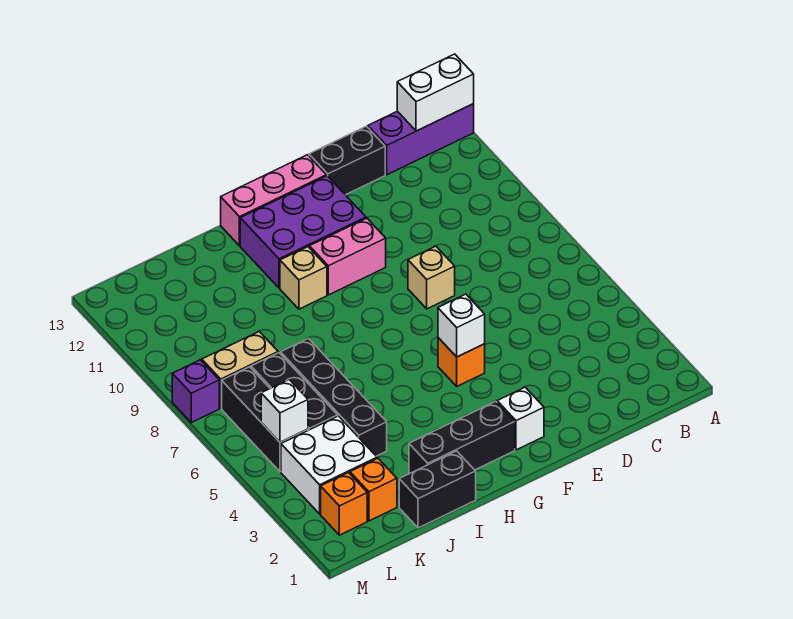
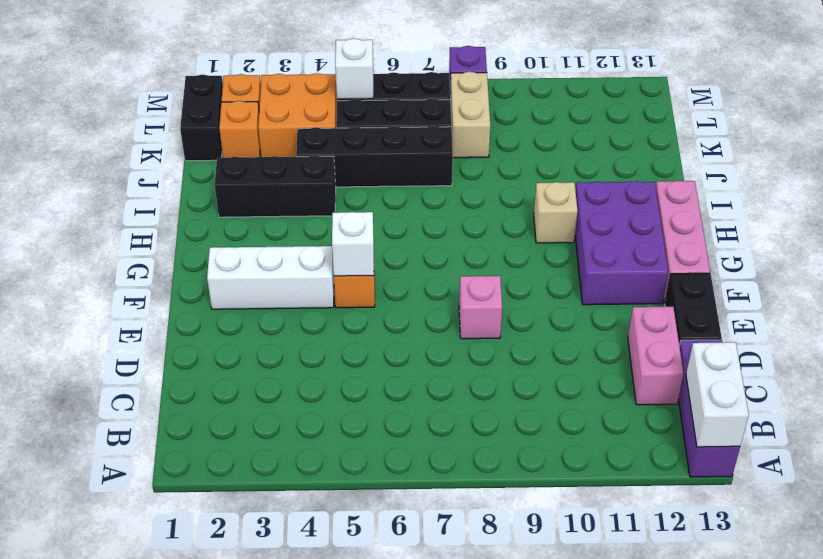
tan brick E8 level 1 -> pink brick E8 level 1
white brick F2 level 1 -> white brick F2:F4 level 1
pink brick F10:G10 level 1 -> pink brick C12:D12 level 1
black brick G2:I2 level 1 -> black brick I2:I4 level 1
black brick I1:J1 level 1 -> black brick K1:L1 level 1
white brick K3:L4 level 1 -> orange brick K3:L4 level 1

